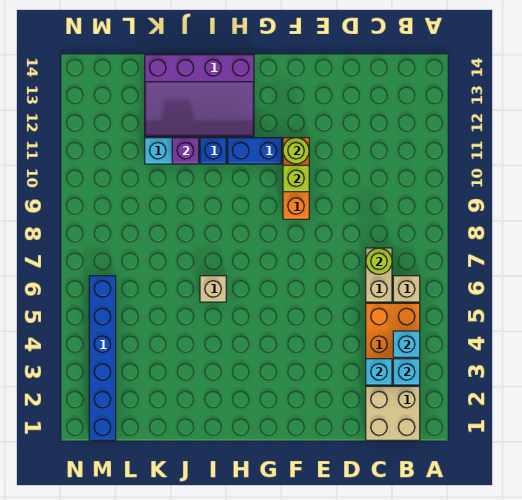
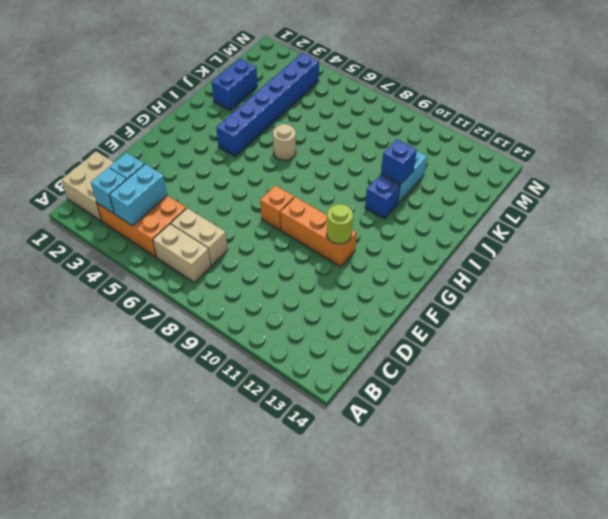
cyan brick B4 level 2 -> cyan brick B4:C4 level 2
tan brick B6 level 1 -> tan brick B6:B7 level 1
lime round brick C7 level 2 -> none
none -> orange brick F8 level 1
lime brick F10 level 2 -> none
blue brick G11:H11 level 1 -> blue brick J2:K2 level 1
purple slope H12:K14 level 1 top 14 -> none
tan brick I6 level 1 -> tan round brick I6 level 1
purple brick J11 level 2 -> blue brick J11 level 2
blue brick M1:M6 level 1 -> blue brick H4:M4 level 1

